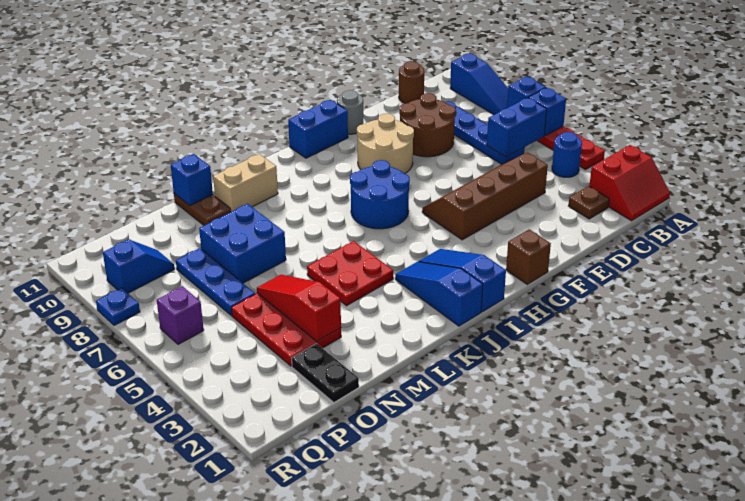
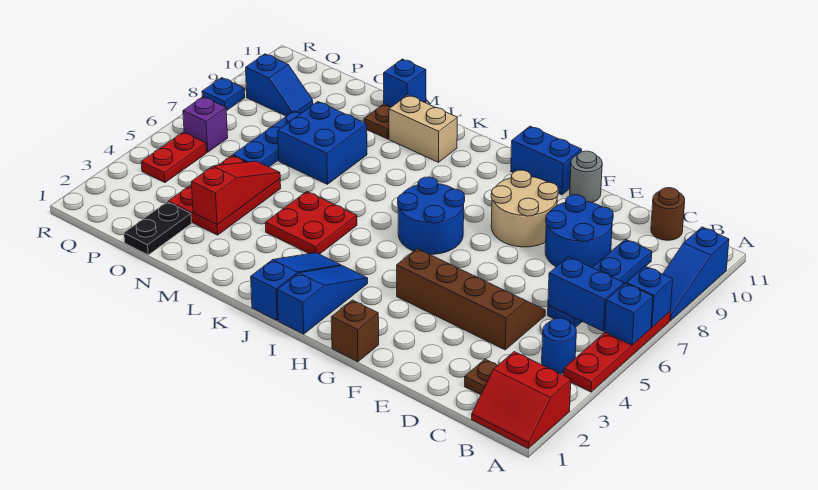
brown round brick D8:E9 level 1 -> blue round brick D8:E9 level 1
none -> red plate Q4:Q5 level 1

